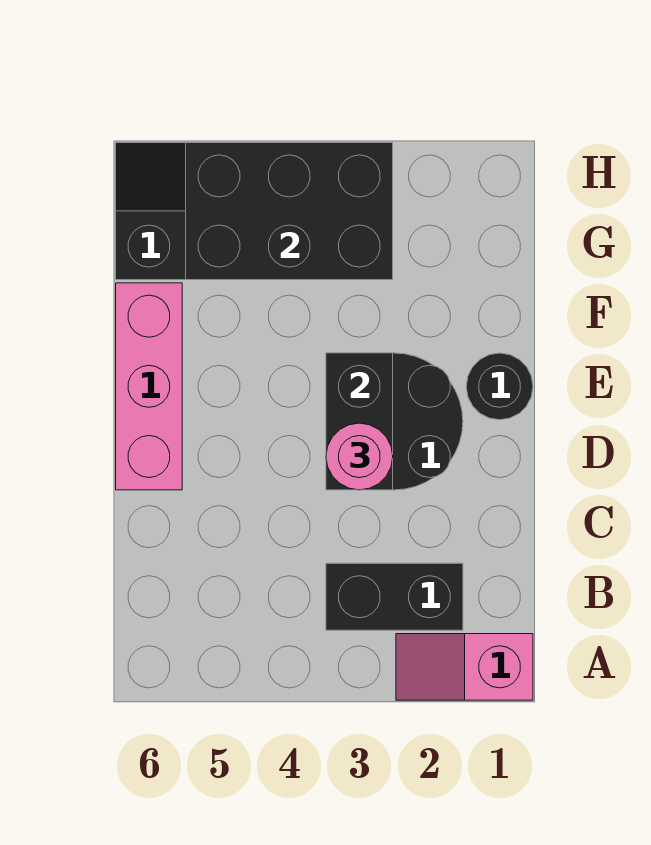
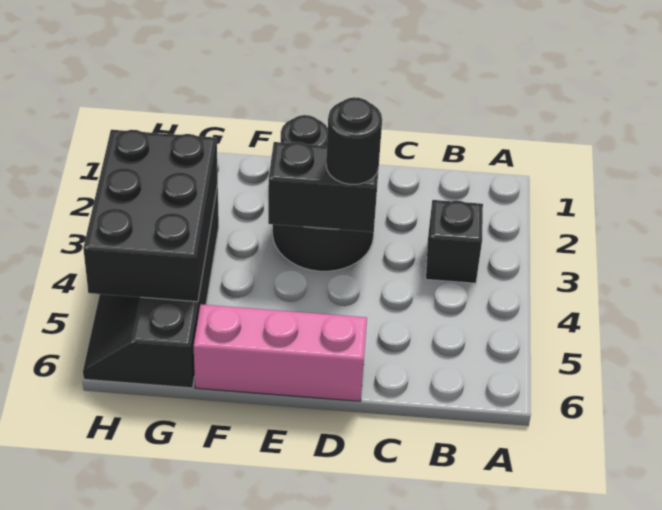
pink slope A1:A2 level 1 top 1 -> none
black brick B2:B3 level 1 -> black brick B3 level 1
pink round brick D3 level 3 -> black round brick D3 level 3

